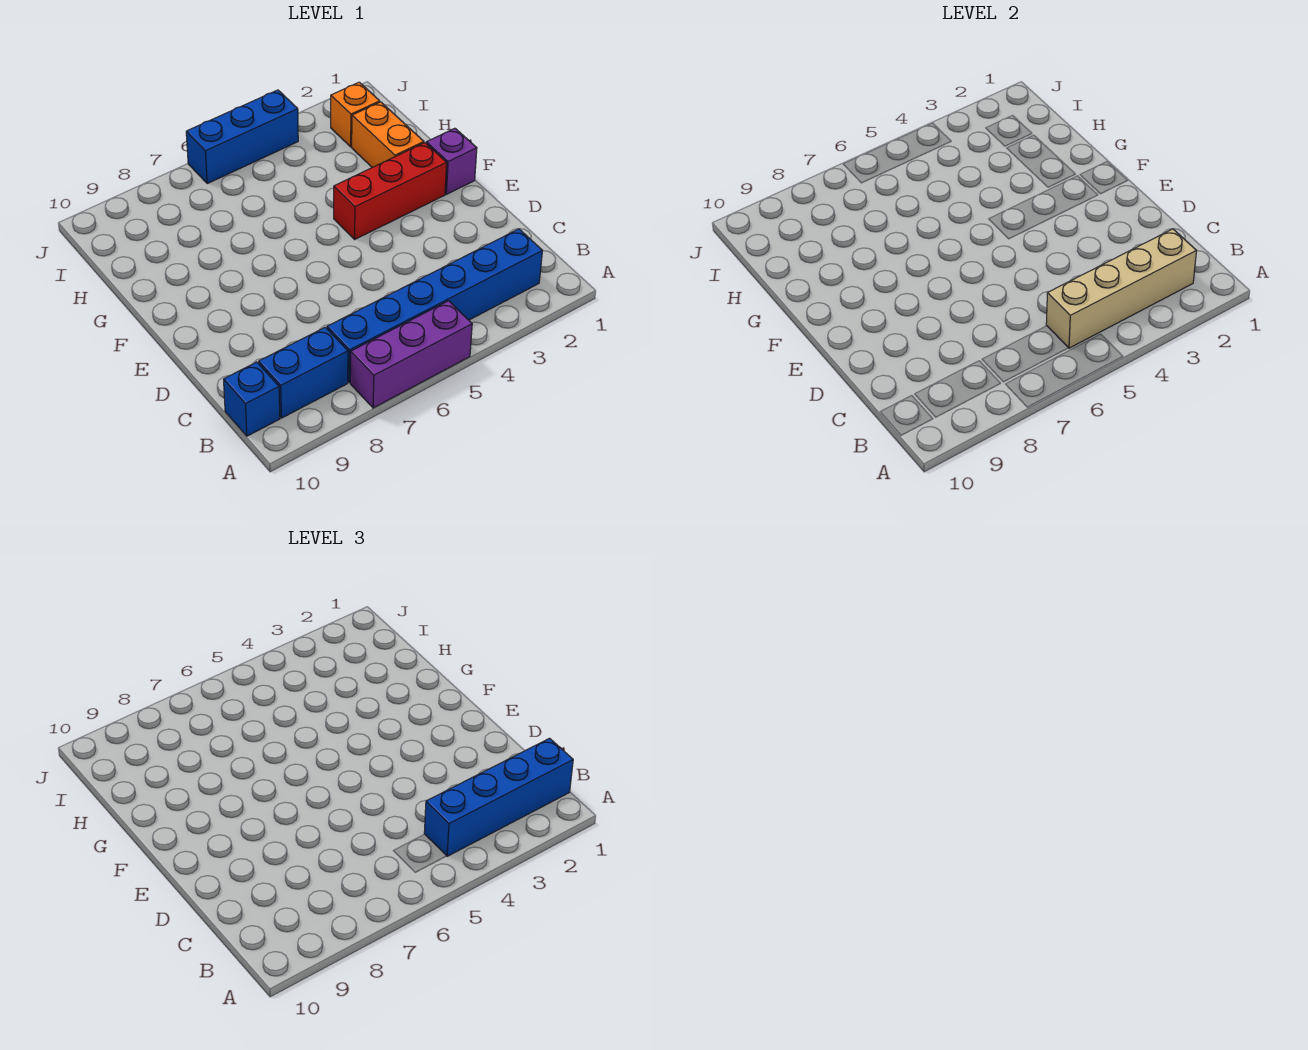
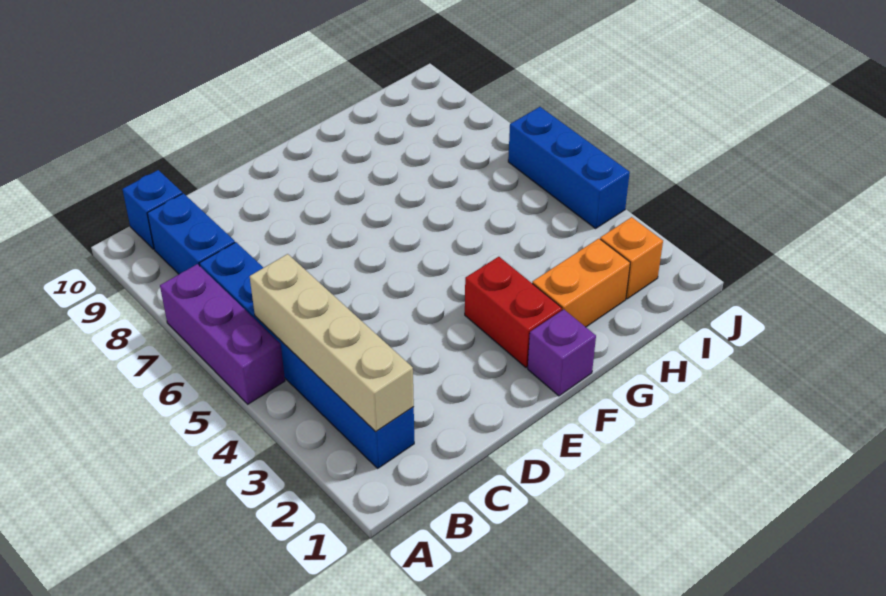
blue brick B1:B4 level 3 -> none
red brick F2:F4 level 1 -> red brick F2:F3 level 1

